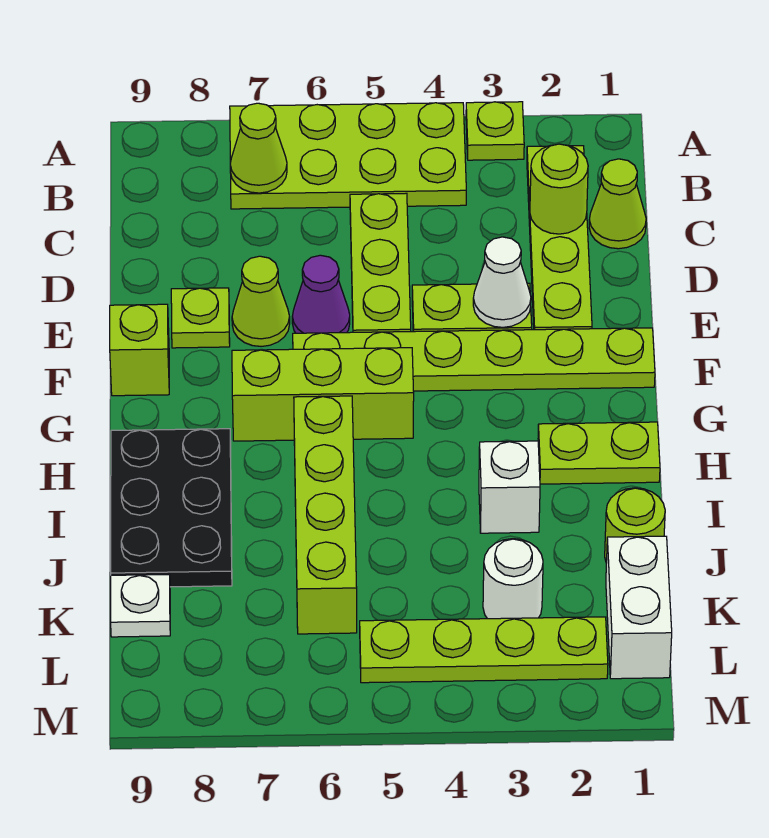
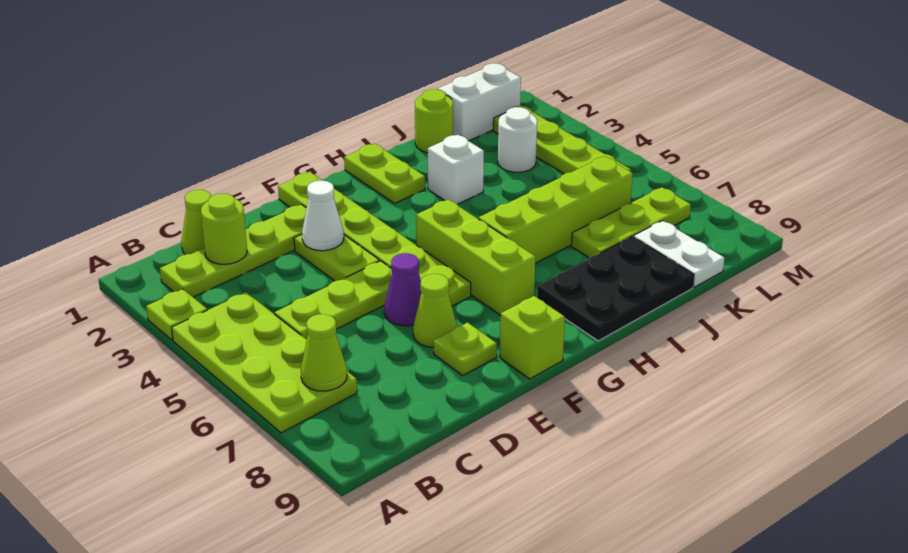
none -> lime plate J7:L7 level 1
white plate K9 level 1 -> white plate K8:K9 level 1

